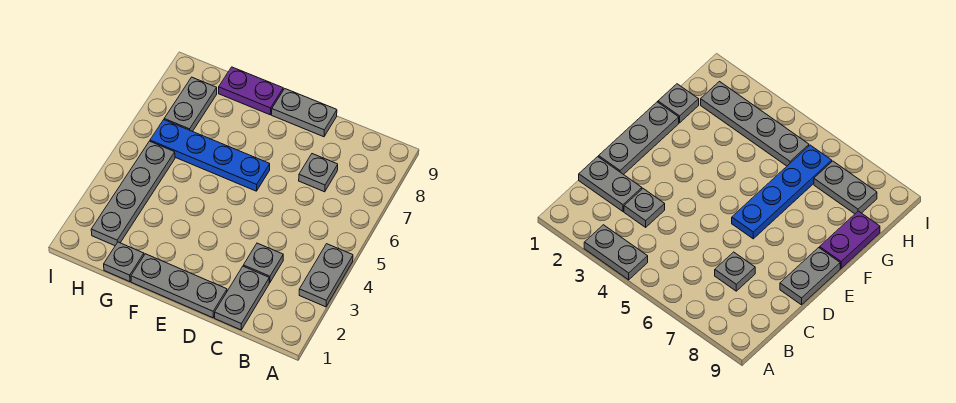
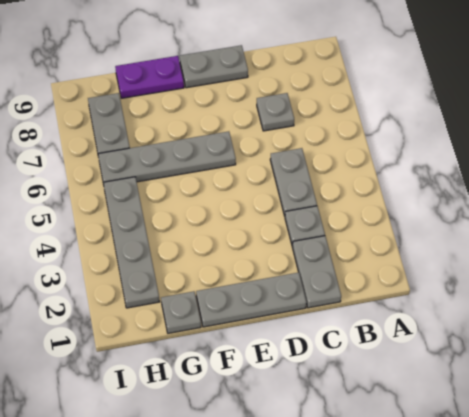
grey plate A3:A4 level 1 -> grey plate C4:C5 level 1
blue plate E6:H6 level 1 -> grey plate E6:H6 level 1

